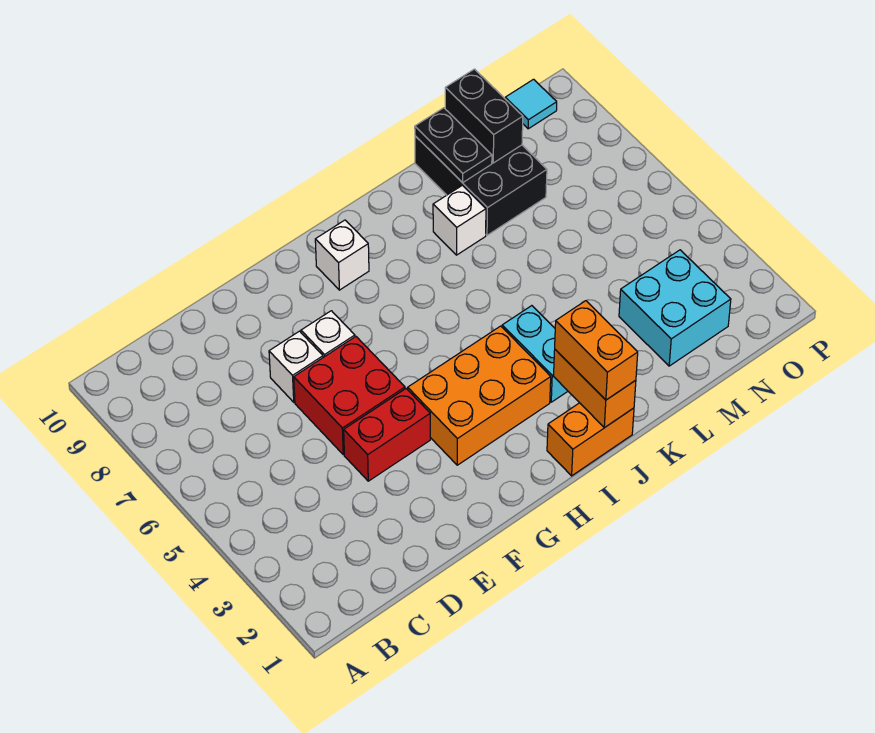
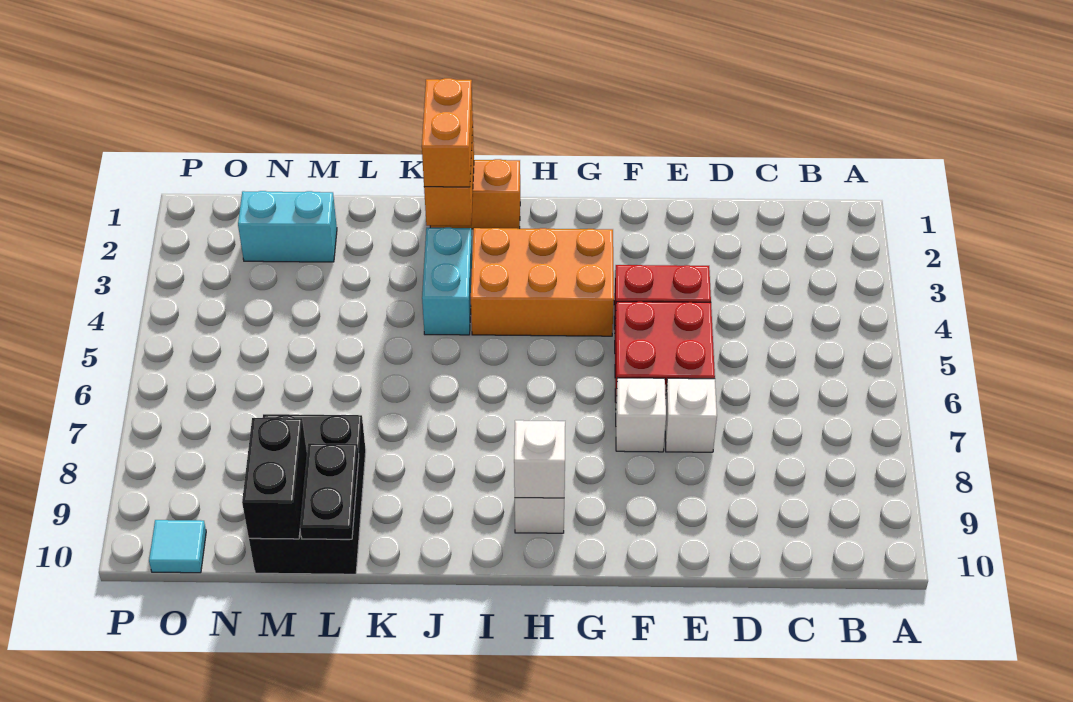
white brick K8 level 1 -> white brick H9 level 2
cyan brick M2:N3 level 1 -> cyan brick M2:N2 level 1

